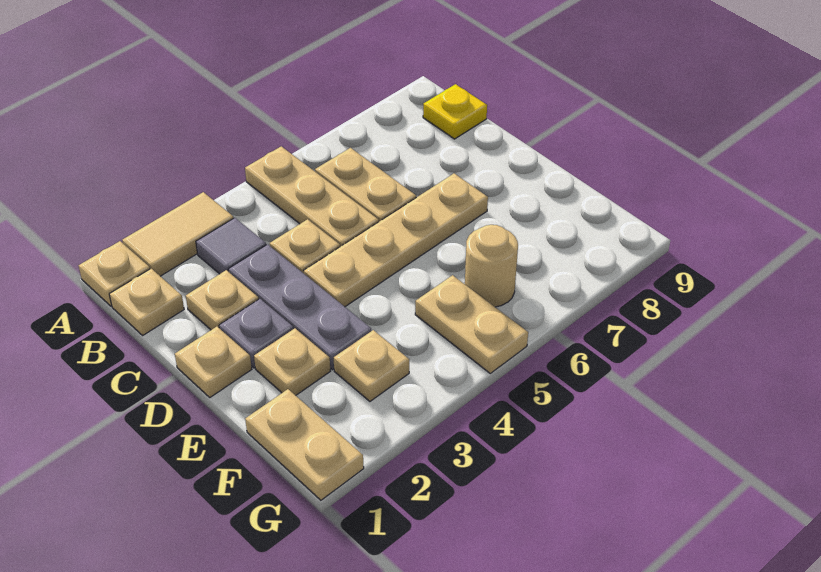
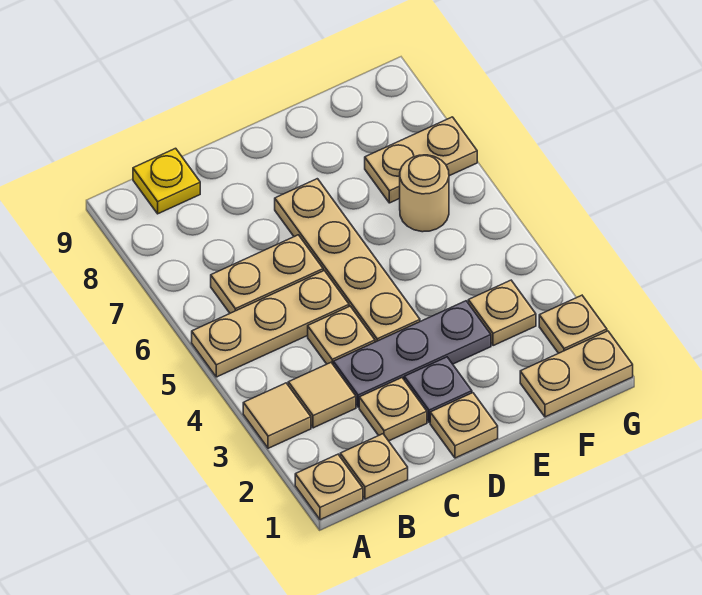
tan tile A2:A3 level 1 -> tan tile A3 level 1
grey tile B3 level 1 -> tan tile B3 level 1
tan plate E2 level 1 -> tan plate G2 level 1
tan plate F5:G5 level 1 -> tan plate F7:G7 level 1

